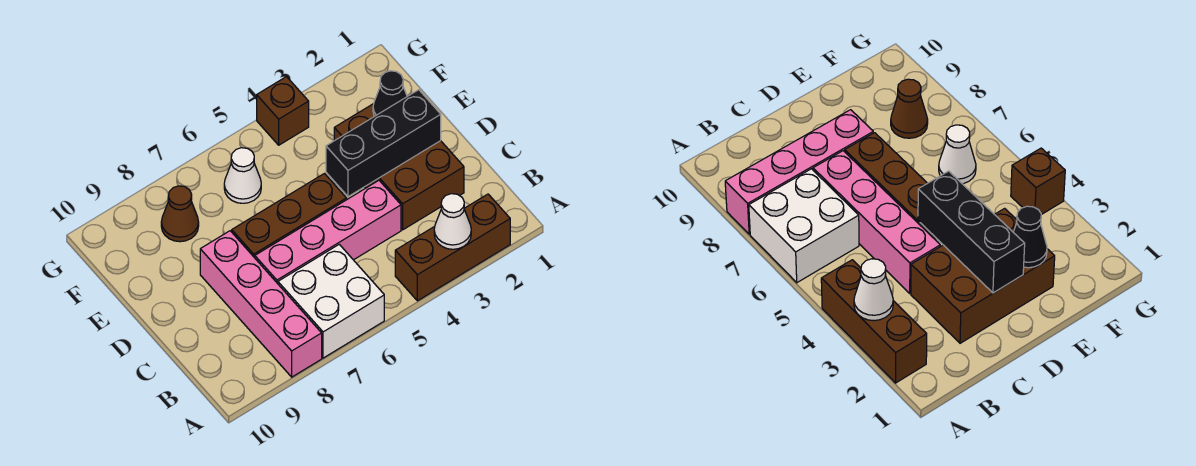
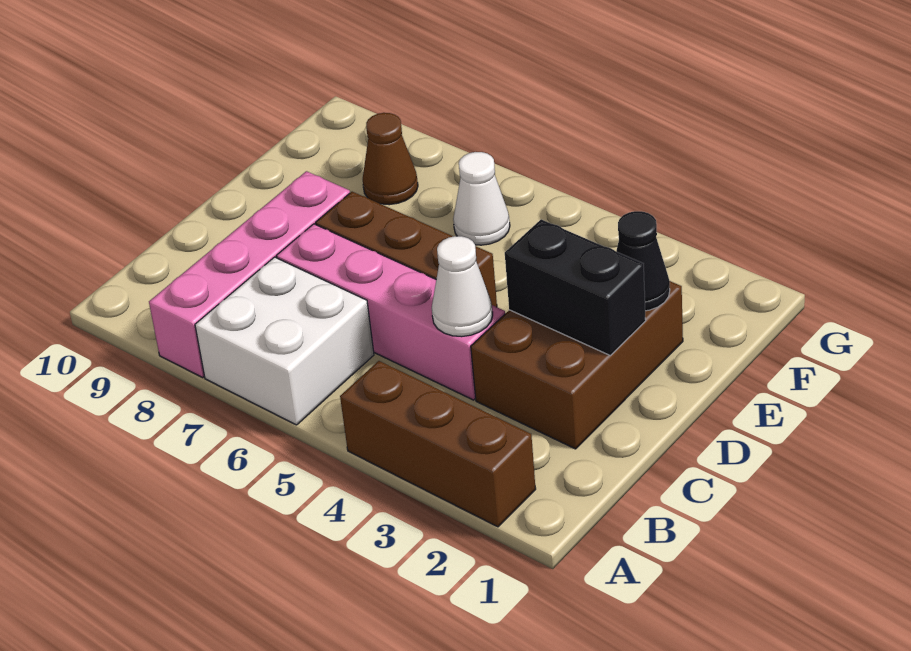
white cone A3 level 2 -> white cone C4 level 2
black brick D2:D4 level 2 -> black brick D2:D3 level 2
brown brick G4 level 1 -> none

